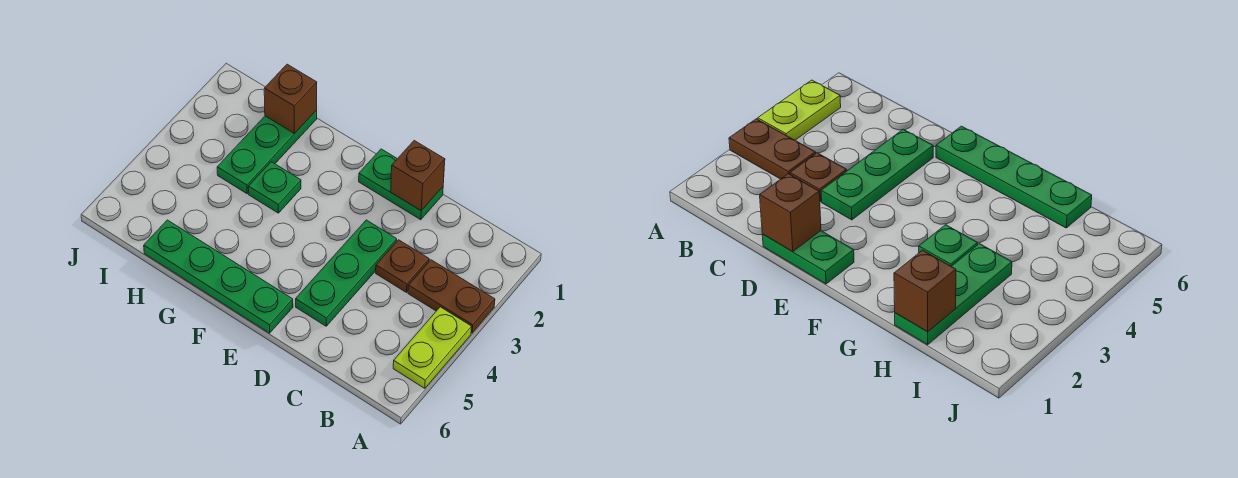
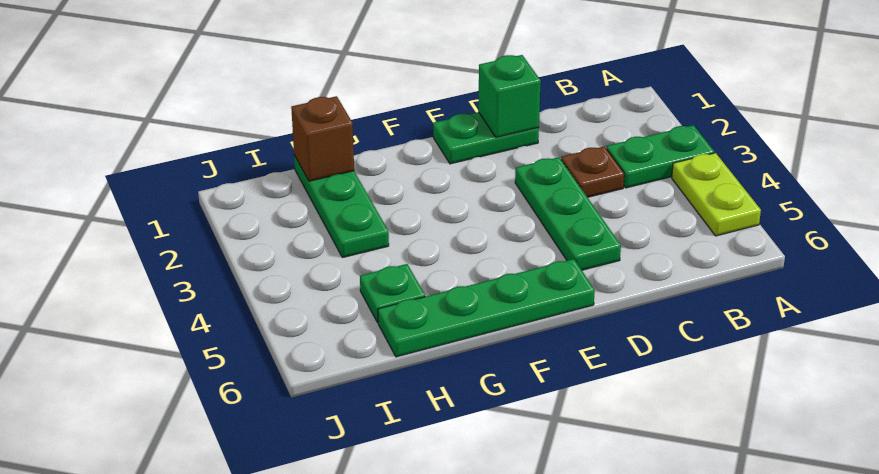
brown plate A3:B3 level 1 -> green plate A3:B3 level 1
brown brick D1 level 2 -> green brick D1 level 2
green plate G3 level 1 -> green plate H5 level 1

